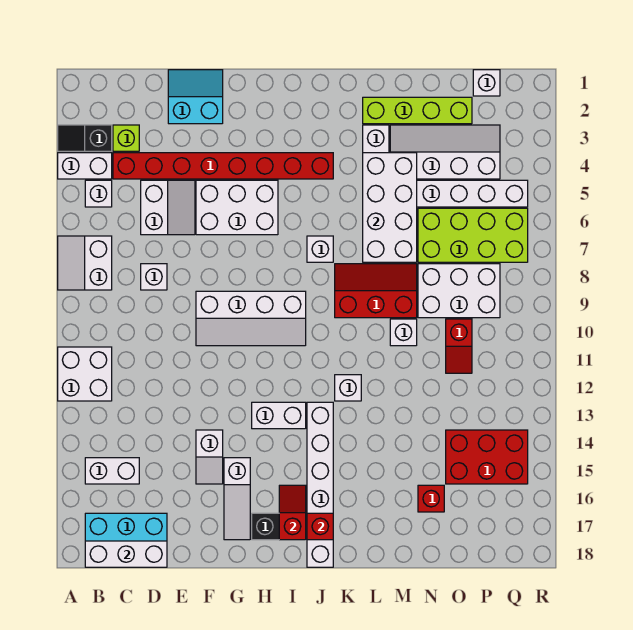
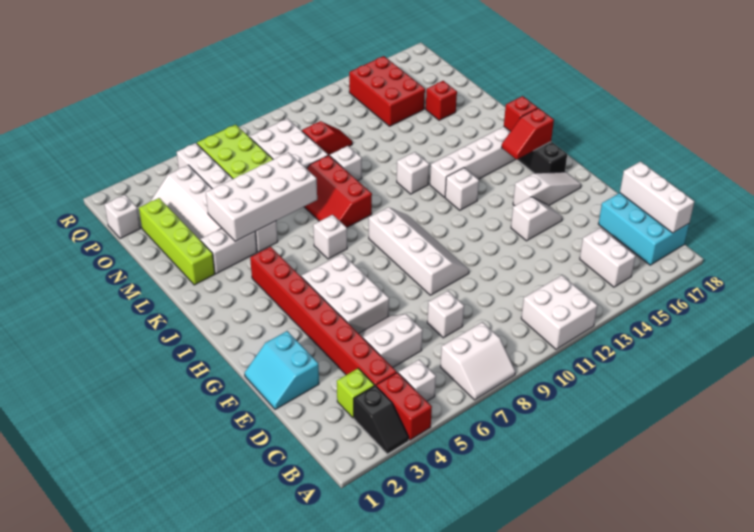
white brick A4:B4 level 1 -> red brick A4:B4 level 1
white brick H13:I13 level 1 -> white brick I13 level 1

